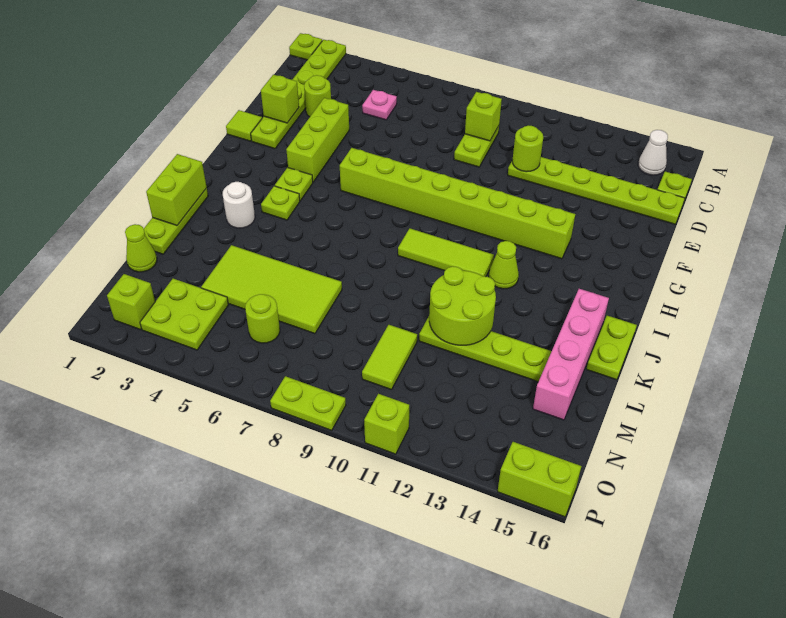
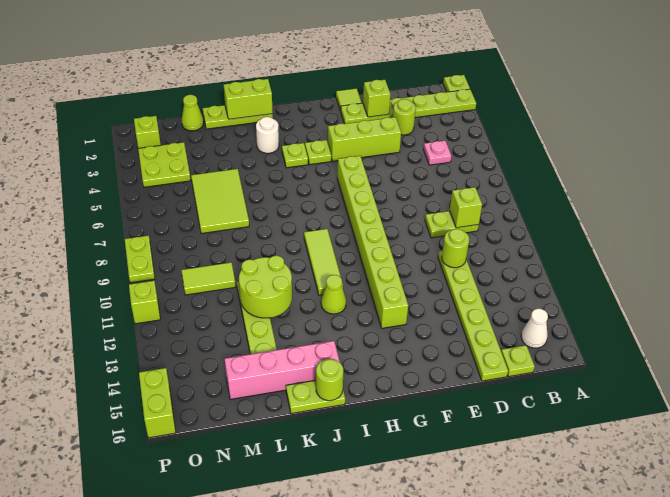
lime tile L4:M7 level 1 -> lime tile L5:M7 level 1
lime round brick N6 level 1 -> lime round brick J16 level 2

